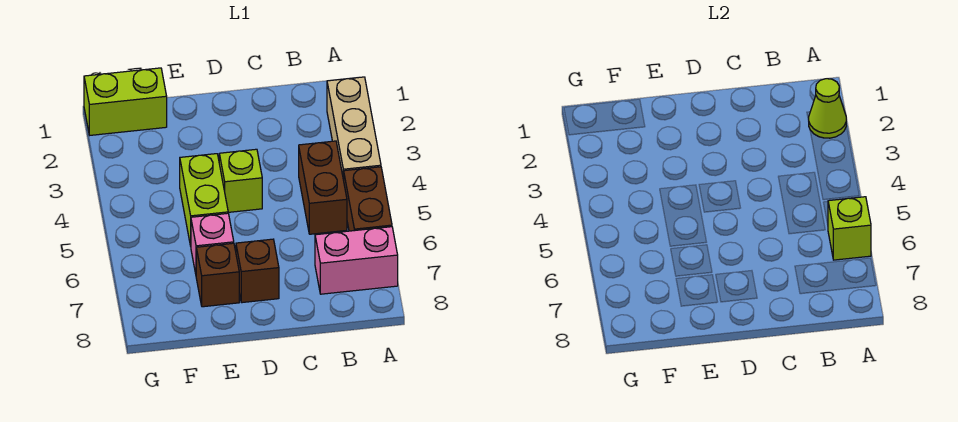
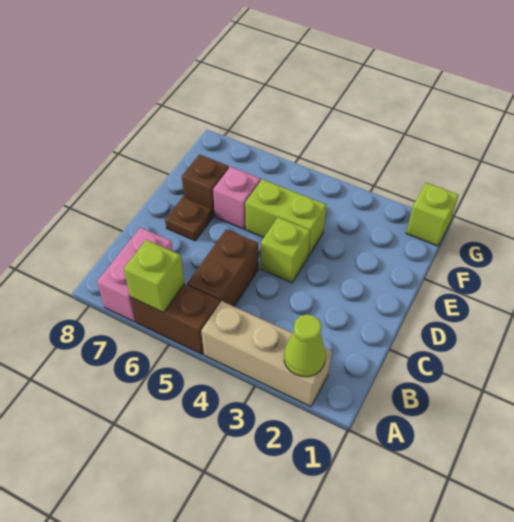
brown brick B4:B5 level 1 -> brown brick B5:C5 level 1
brown brick D7 level 1 -> brown plate D7 level 1
lime brick F1:G1 level 1 -> lime brick G1 level 1

